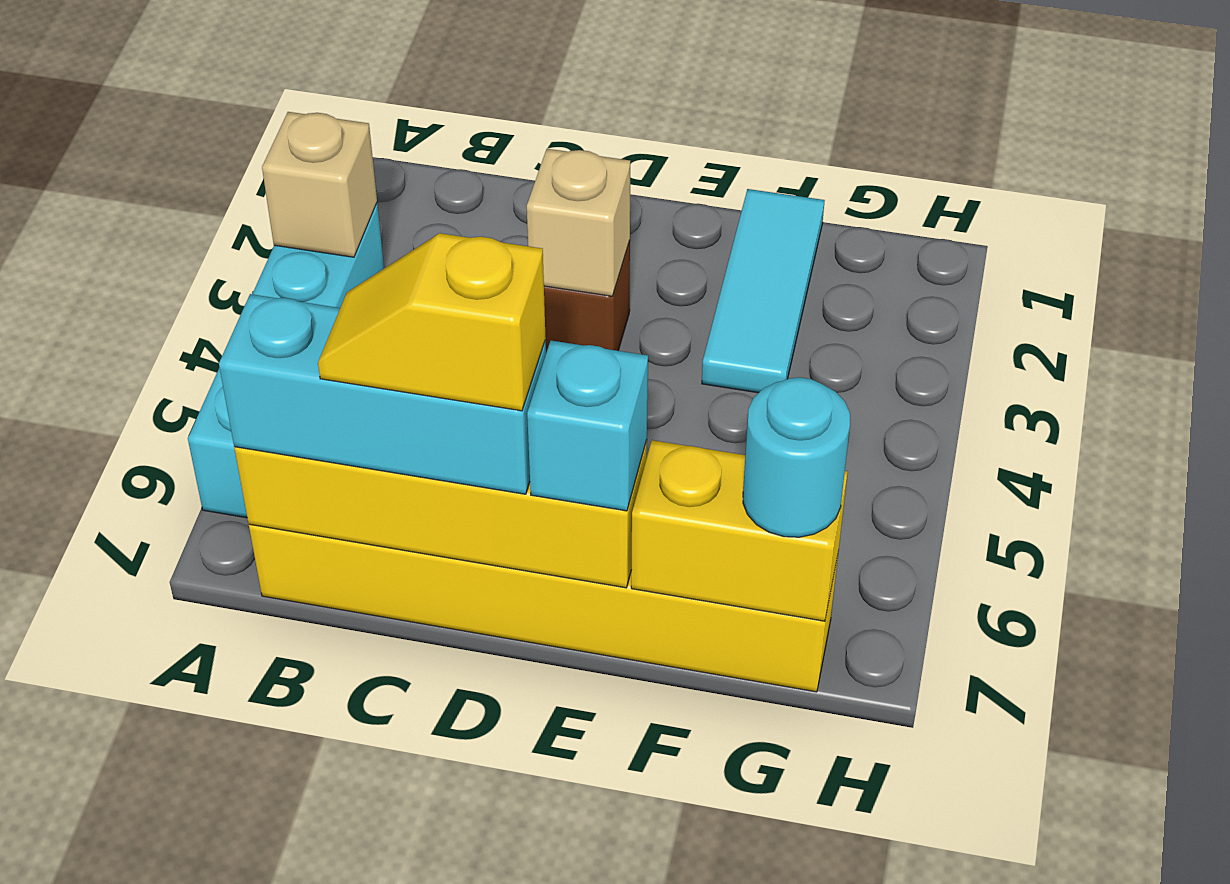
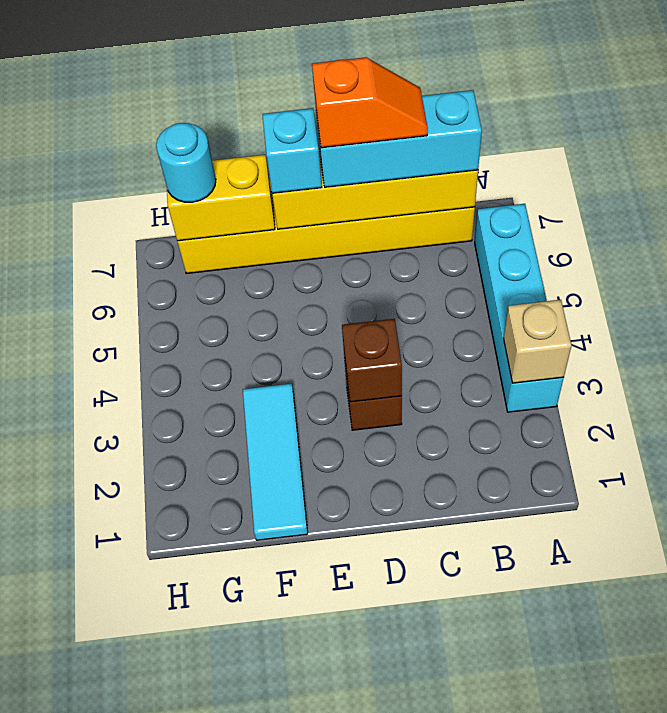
yellow slope C7:D7 level 4 top D -> orange slope C7:D7 level 4 top D
tan brick D3 level 2 -> brown brick D3 level 2

